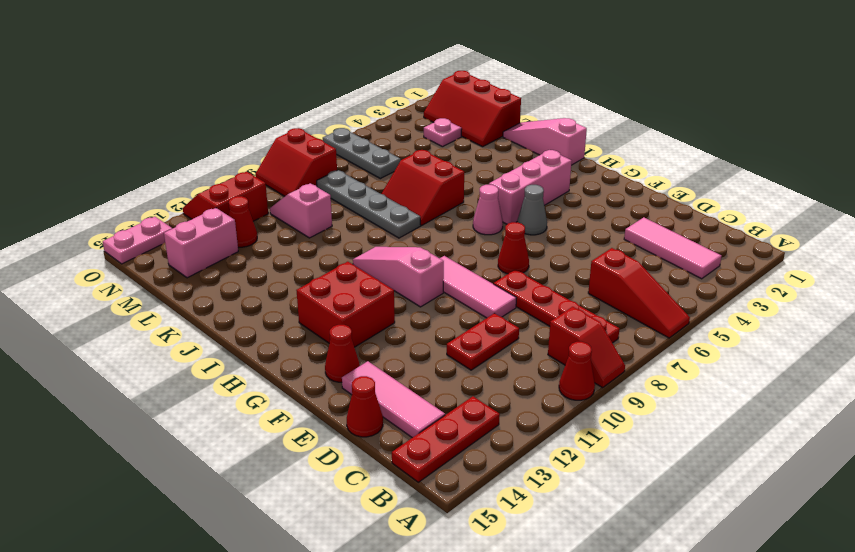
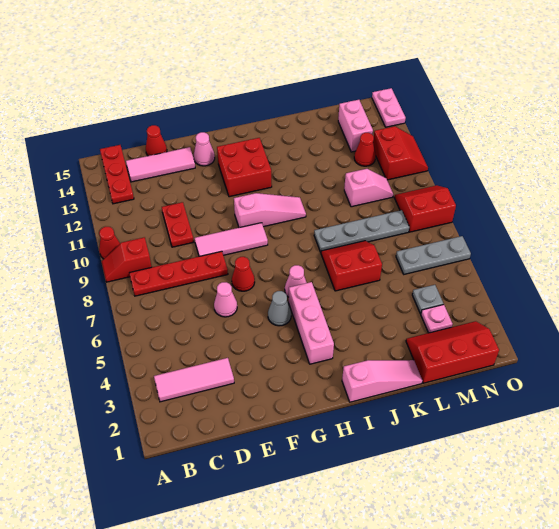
red slope A6:C6 level 1 top C -> none
none -> pink cone E6 level 1
red cone F14 level 1 -> pink cone F14 level 1
none -> grey plate M4 level 1

